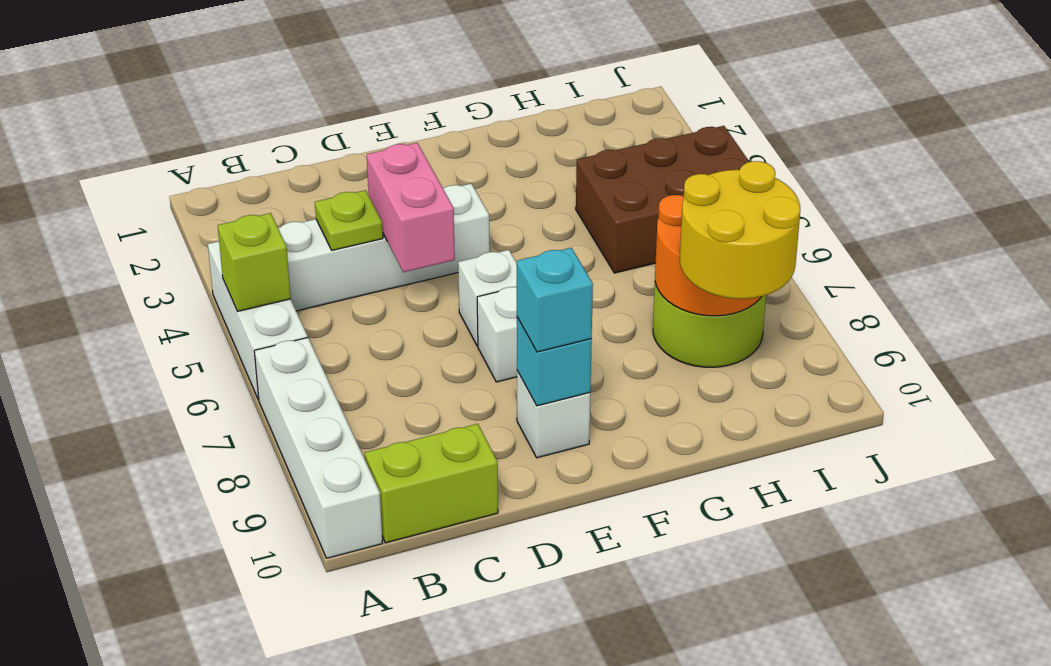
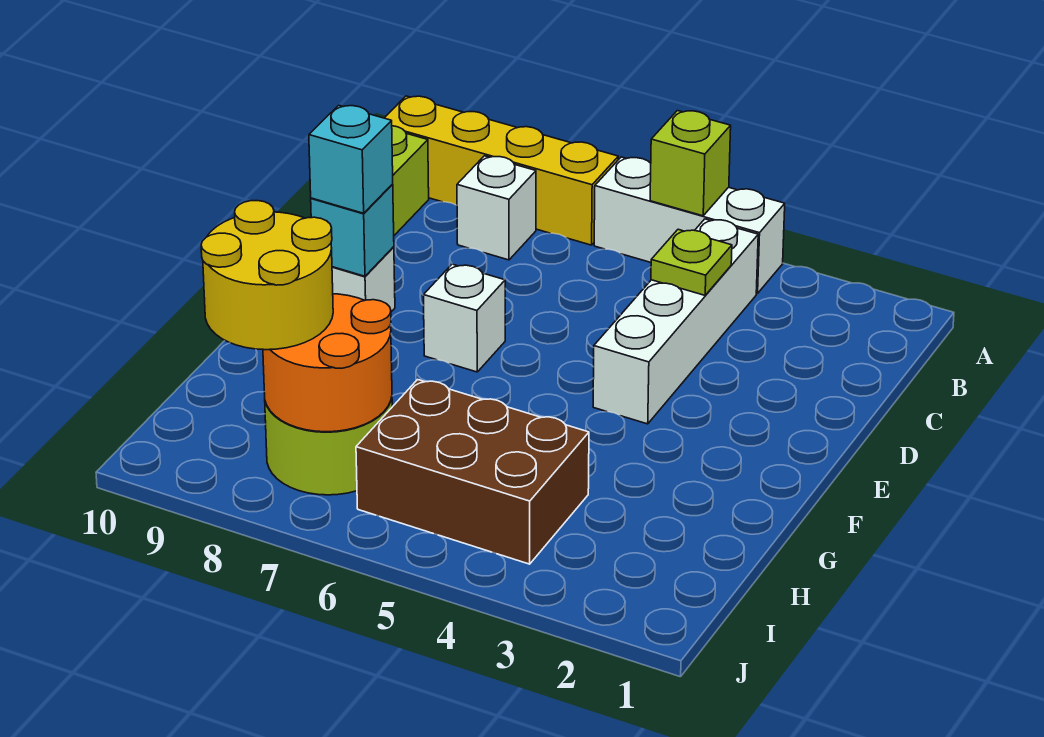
white brick A7:A10 level 1 -> yellow brick A7:A10 level 1
pink brick D4:D5 level 2 -> none
white brick E6 level 1 -> white brick B8 level 1
brown brick H4:J5 level 1 -> brown brick H4:I6 level 1

